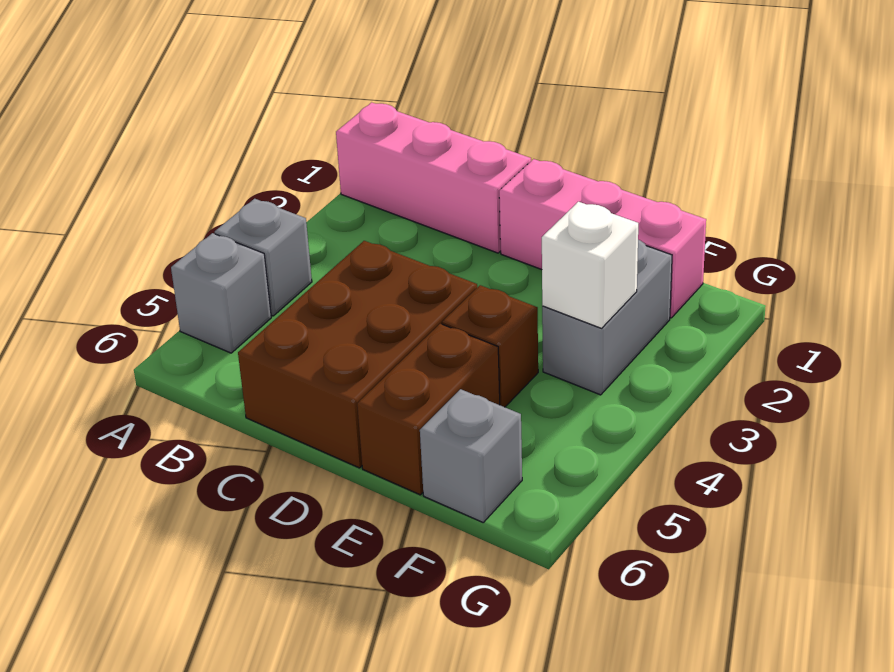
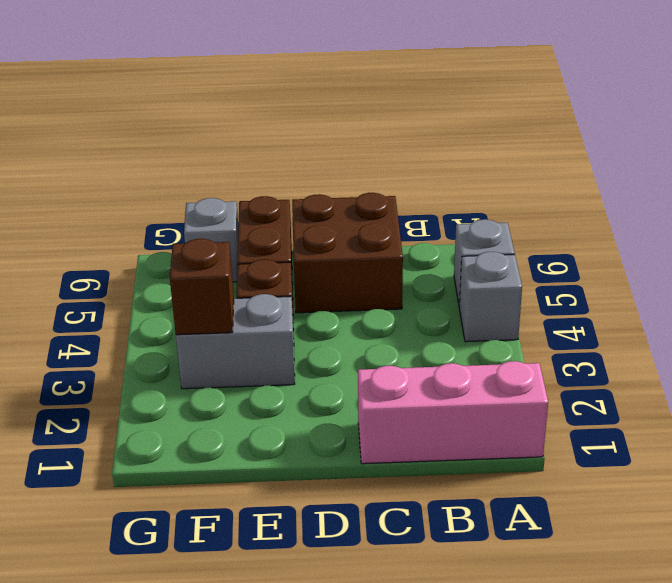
brown brick C4:D6 level 1 -> brown brick C5:D6 level 1
pink brick D1:F1 level 1 -> none
grey brick F2:F3 level 1 -> grey brick E3:F3 level 1
white brick F3 level 2 -> brown brick F3 level 2

